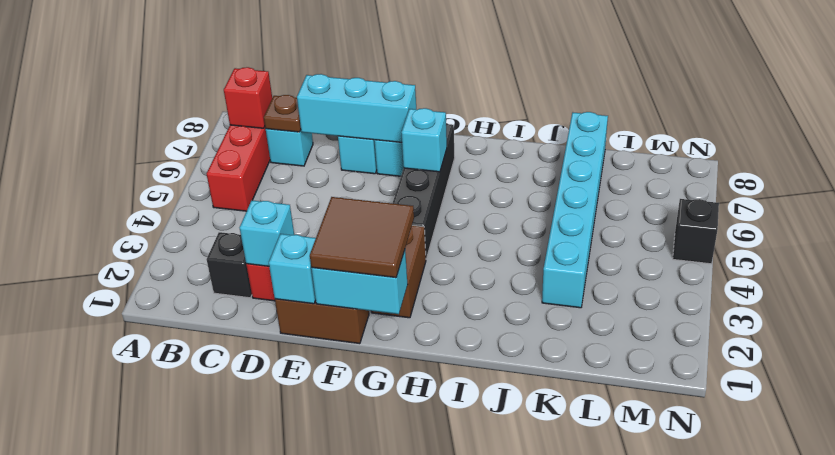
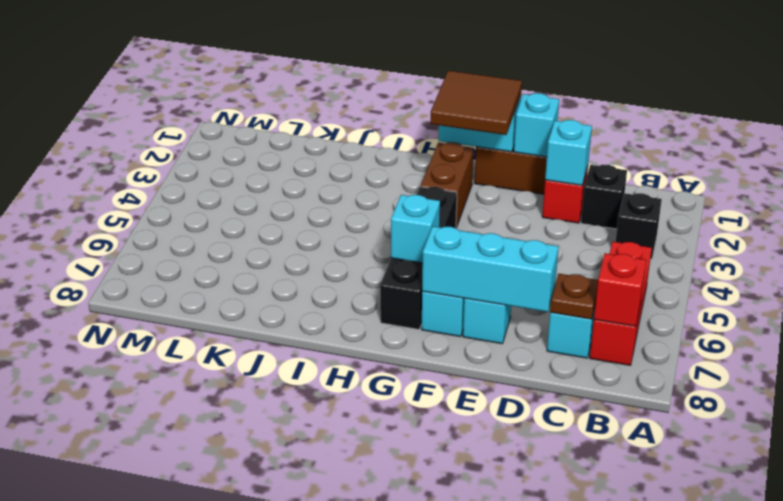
cyan brick K3:K8 level 1 -> none
black brick N5 level 1 -> black brick B3 level 1

